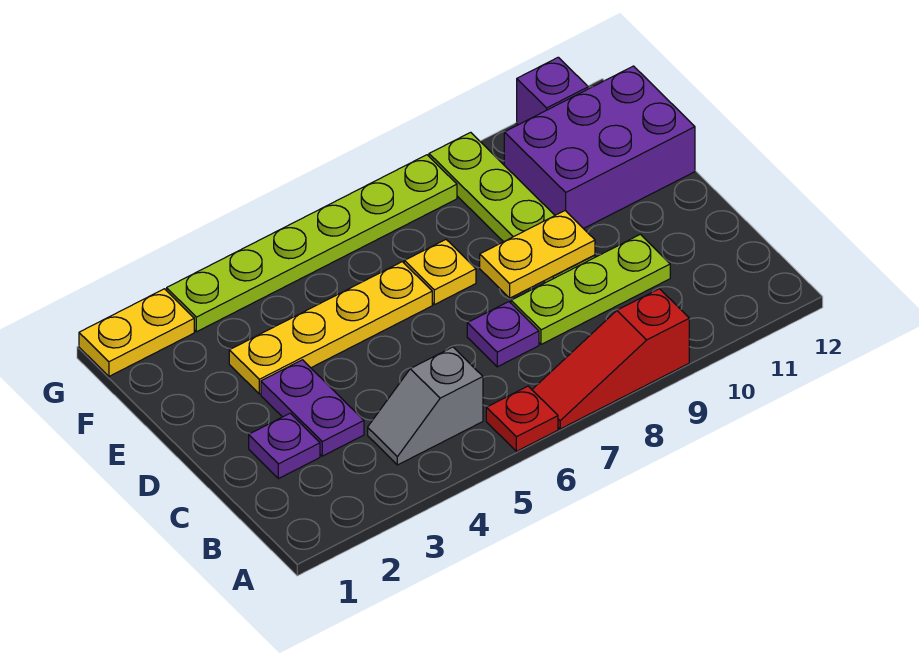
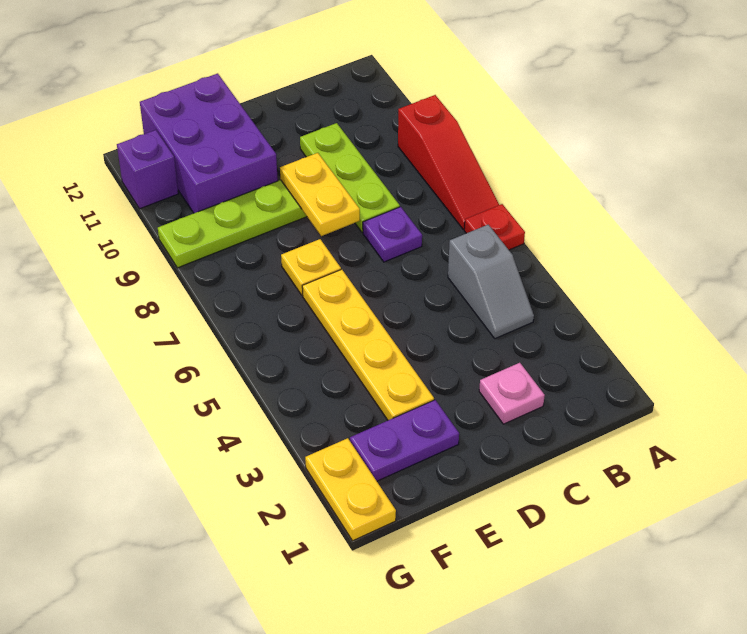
purple plate C2 level 1 -> pink plate C2 level 1
purple plate C3:D3 level 1 -> purple plate E2:F2 level 1
lime plate G3:G8 level 1 -> none

